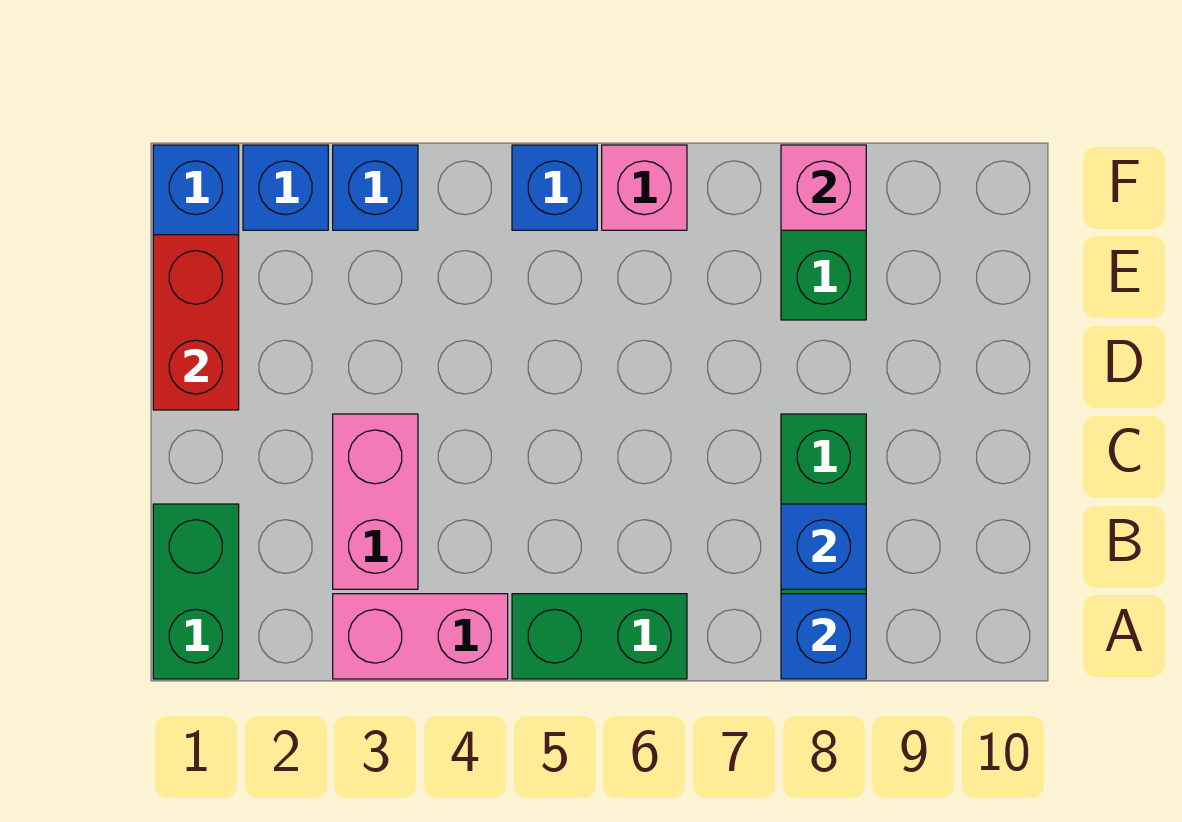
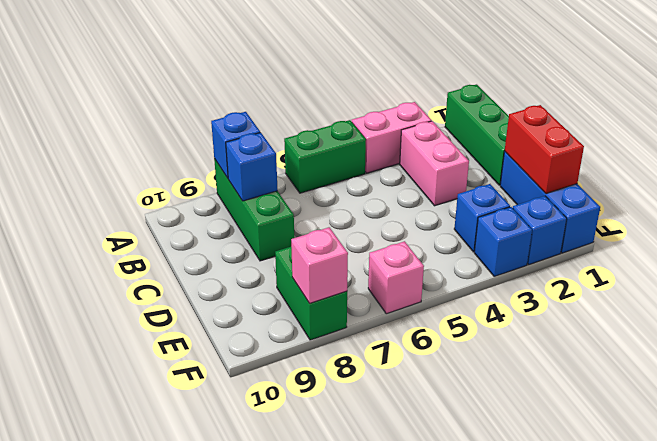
green brick A1:B1 level 1 -> green brick A1:C1 level 1
blue brick F5 level 1 -> blue brick E3 level 1

